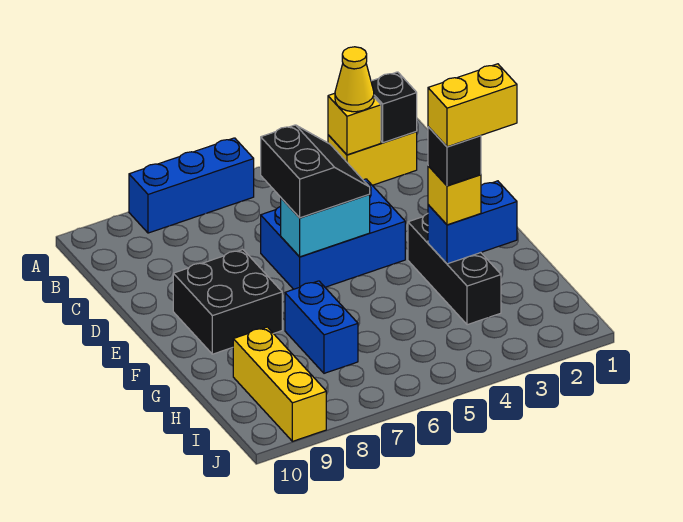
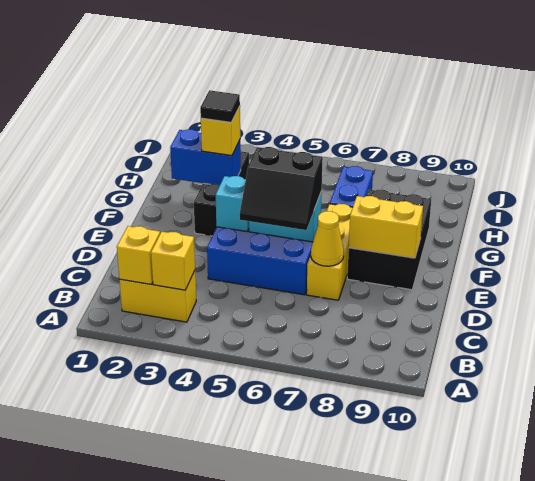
blue brick A6:A8 level 1 -> none
black brick B2 level 2 -> yellow brick B2 level 2
yellow cone B3 level 3 -> yellow cone D7 level 2
black slope D5:E6 level 3 top 6 -> black slope D5:E6 level 3 top E
none -> cyan brick E4 level 2
black brick E8:F9 level 1 -> black brick E8:G9 level 1
yellow brick G2:G3 level 5 -> yellow brick E8:E9 level 2
black brick G3 level 4 -> black tile G3 level 4
yellow brick H9:J9 level 1 -> yellow brick D7:F7 level 1

